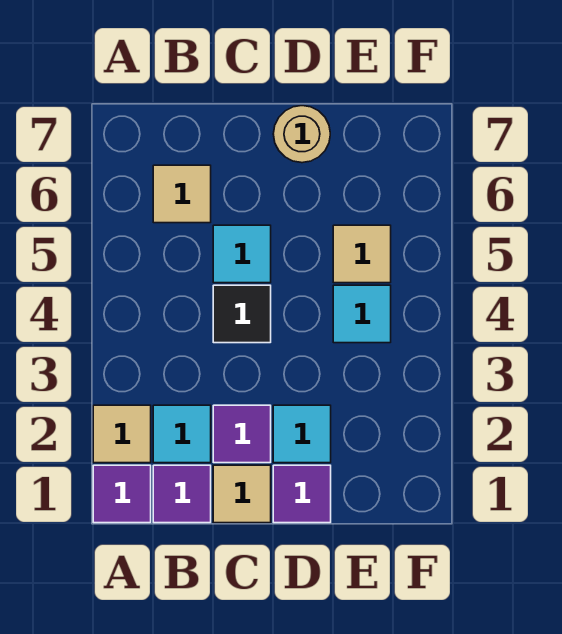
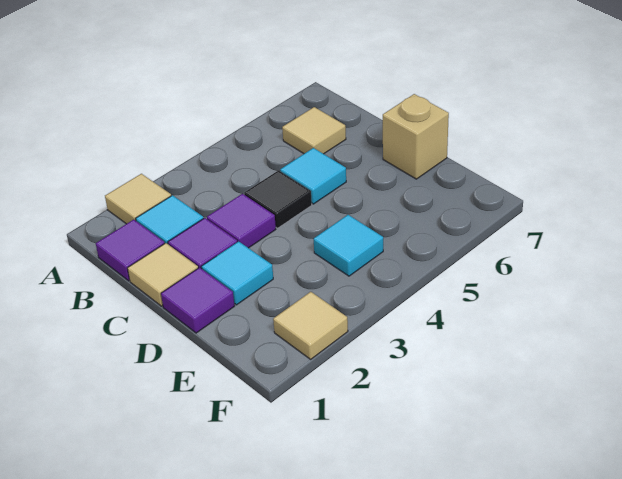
purple tile A1 level 1 -> purple tile C3 level 1
tan round brick D7 level 1 -> tan brick D7 level 1
tan tile E5 level 1 -> tan tile F2 level 1

